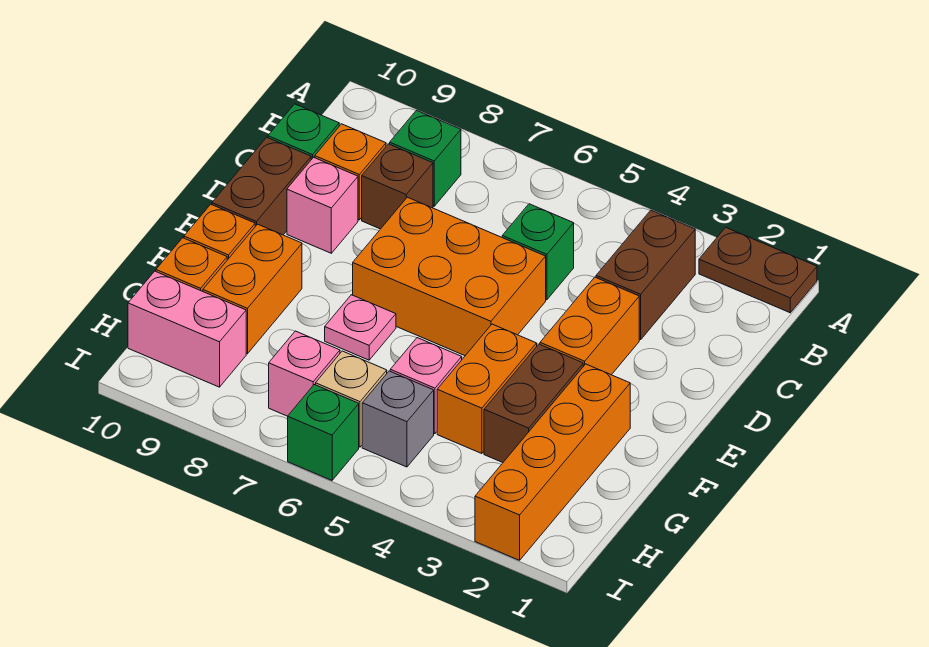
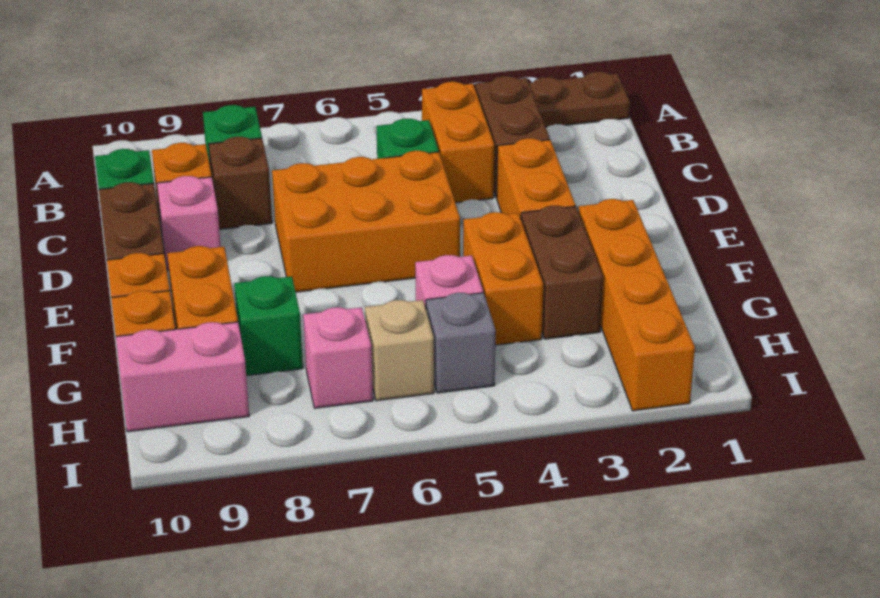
none -> orange brick B4:C4 level 1
pink plate F7 level 1 -> none
green brick I6 level 1 -> green brick G8 level 1

